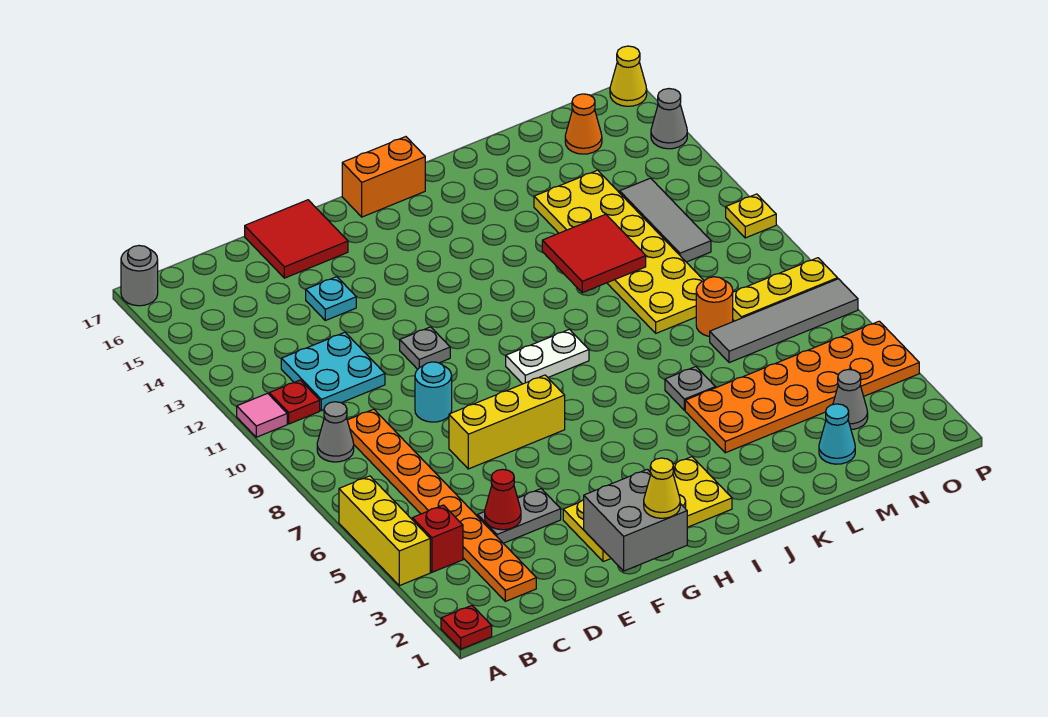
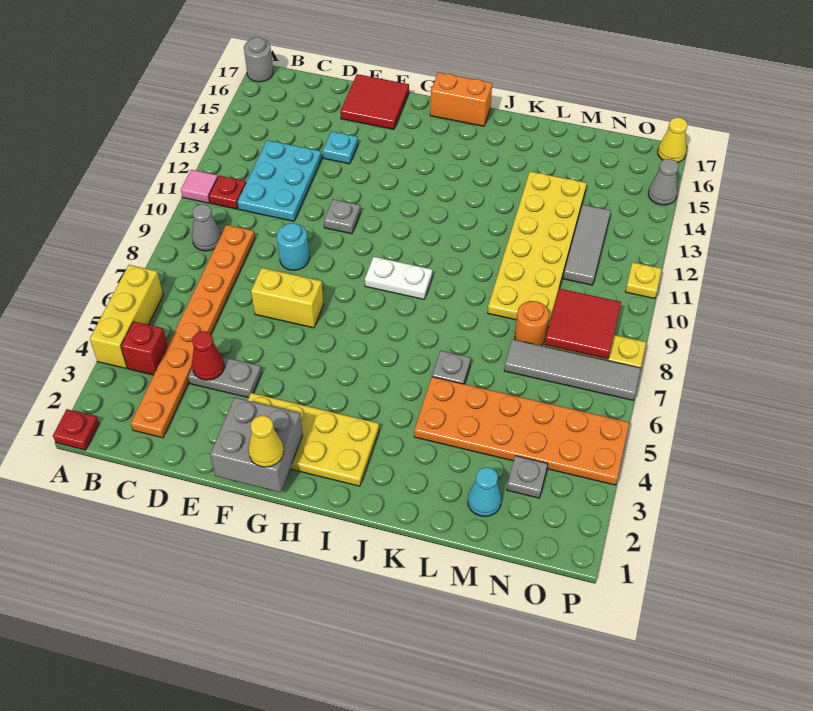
cyan plate C11:D12 level 1 -> cyan plate C11:D13 level 1
yellow brick E7:G7 level 1 -> yellow brick E7:F7 level 1
red tile K11:L12 level 2 -> red tile N8:O9 level 2
grey cone N3 level 1 -> grey plate N3 level 1
orange cone N16 level 1 -> none

